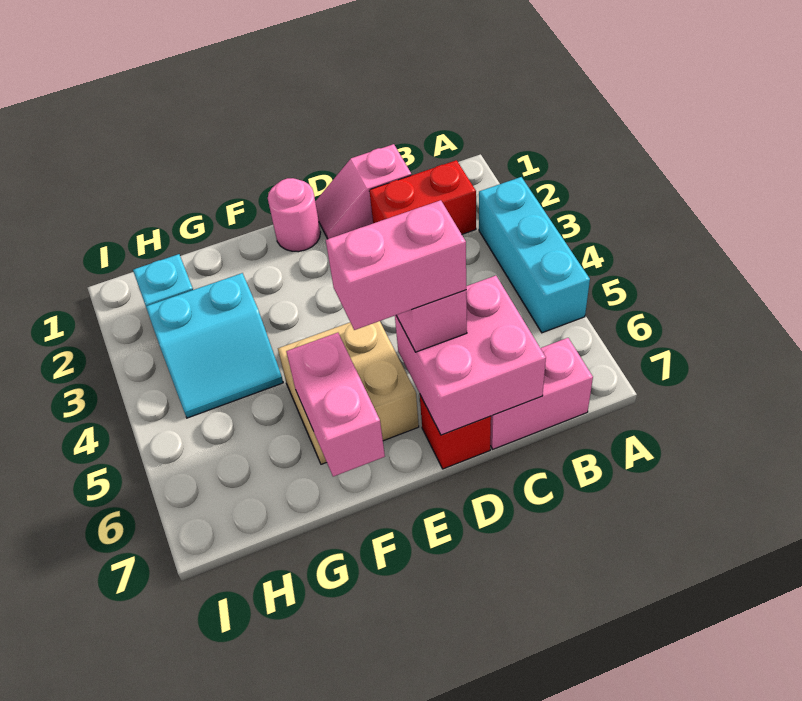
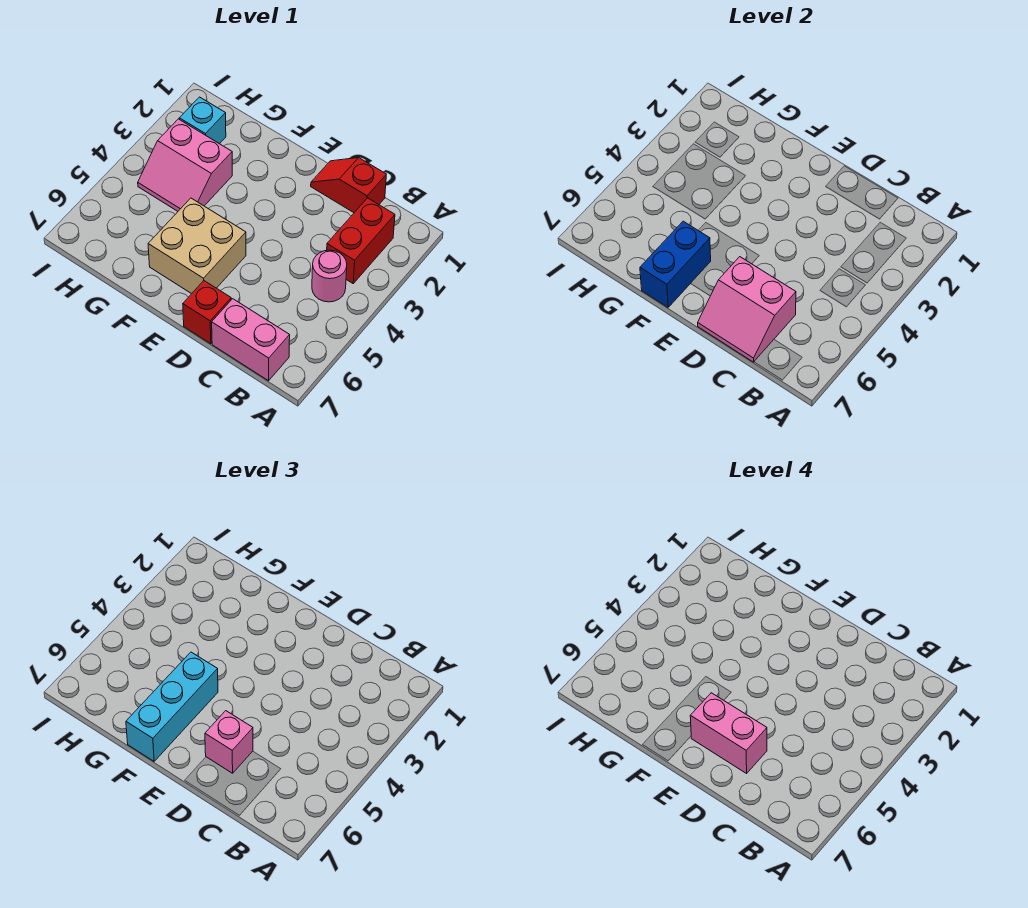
cyan brick A3:A5 level 1 -> cyan brick F5:F7 level 3
red brick B2:C2 level 1 -> red brick B2:B3 level 1
pink slope C1:D1 level 1 top C -> red slope C1:D1 level 1 top C
pink brick C6:D7 level 2 -> pink slope C6:D7 level 2 top 6
pink round brick E1 level 1 -> pink round brick B4 level 1
pink brick F6:F7 level 2 -> blue brick F6:F7 level 2
cyan slope G3:H4 level 1 top 3 -> pink slope G3:H4 level 1 top 3

